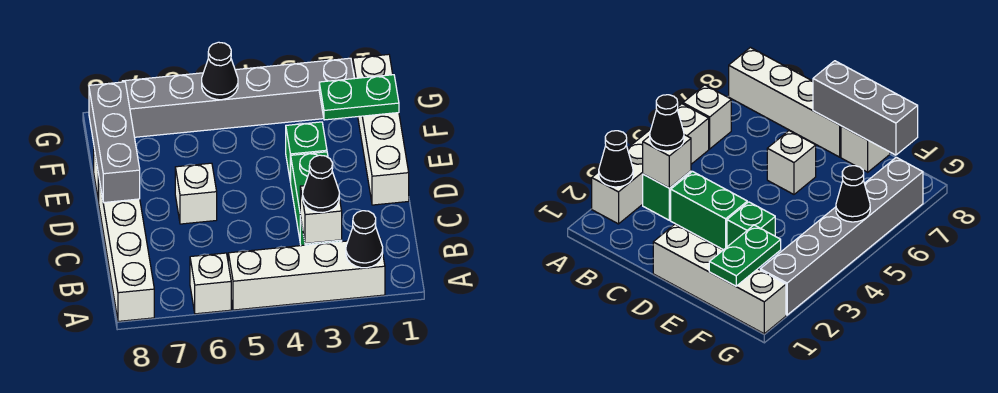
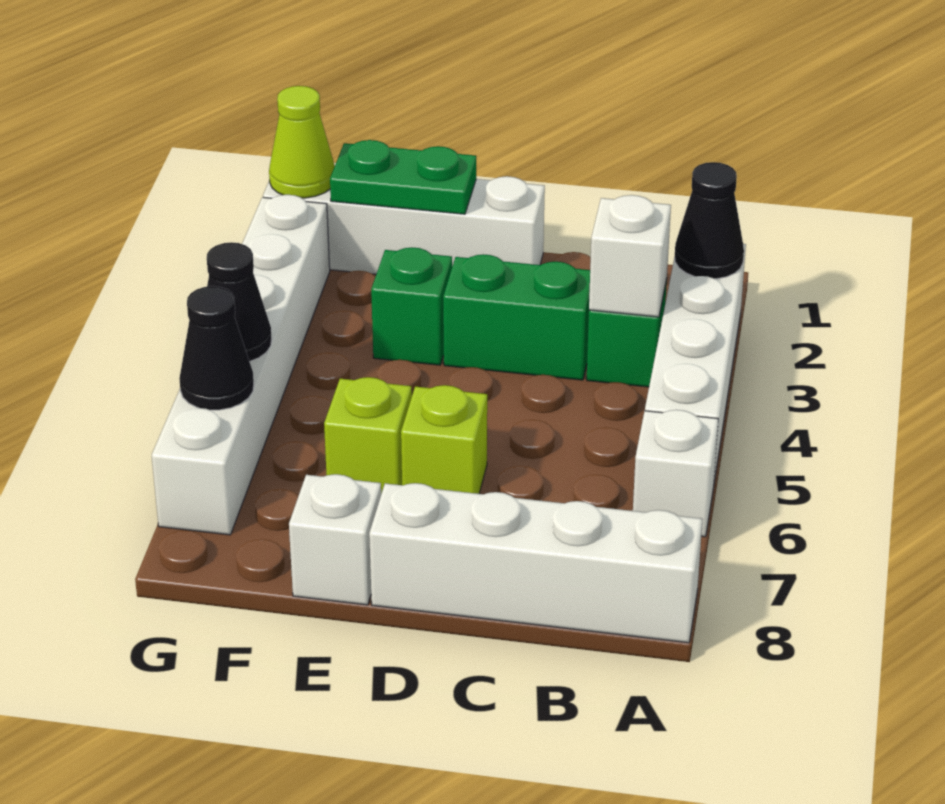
black cone B3 level 3 -> black cone G6 level 2
white brick D6 level 1 -> lime brick D6 level 1
grey brick D8:F8 level 2 -> none
none -> lime brick E6 level 1
green plate F1:F2 level 2 -> green plate E1:F1 level 2
none -> lime cone G1 level 2
grey brick G2:G7 level 1 -> white brick G2:G7 level 1

